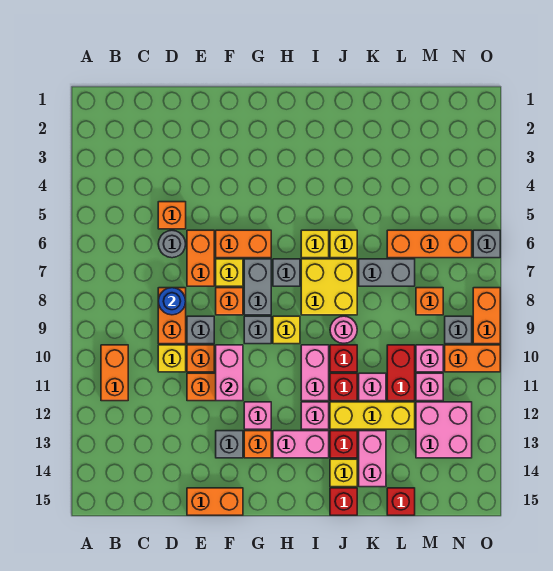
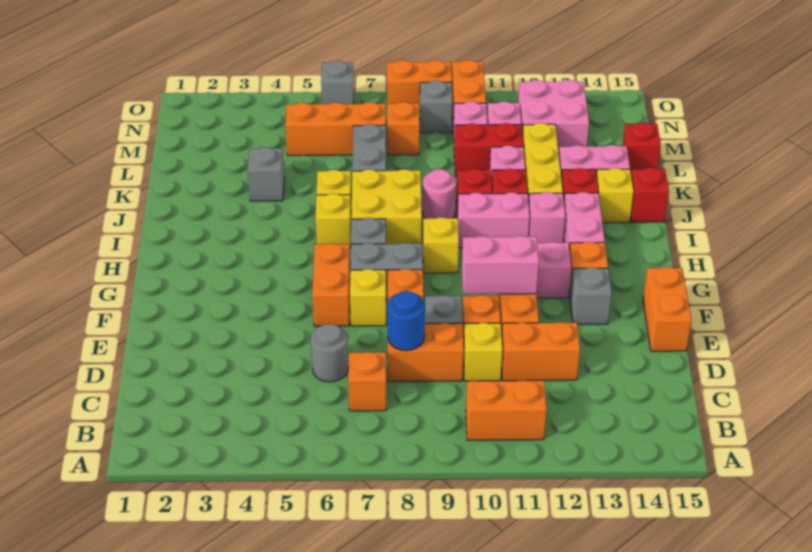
orange brick D5 level 1 -> orange brick C7 level 1
orange brick E6:E7 level 1 -> orange brick D11:D12 level 1
grey brick G9 level 1 -> grey brick K4 level 1
orange brick L6:N6 level 1 -> orange brick M5:M7 level 1

